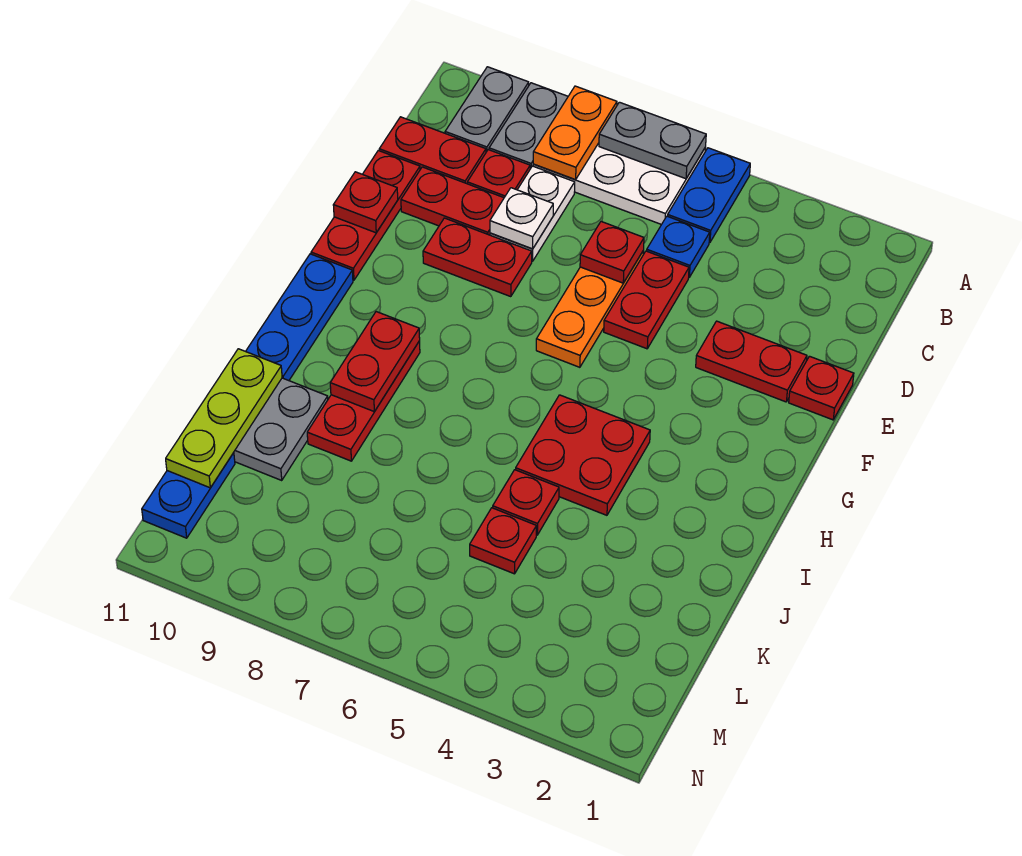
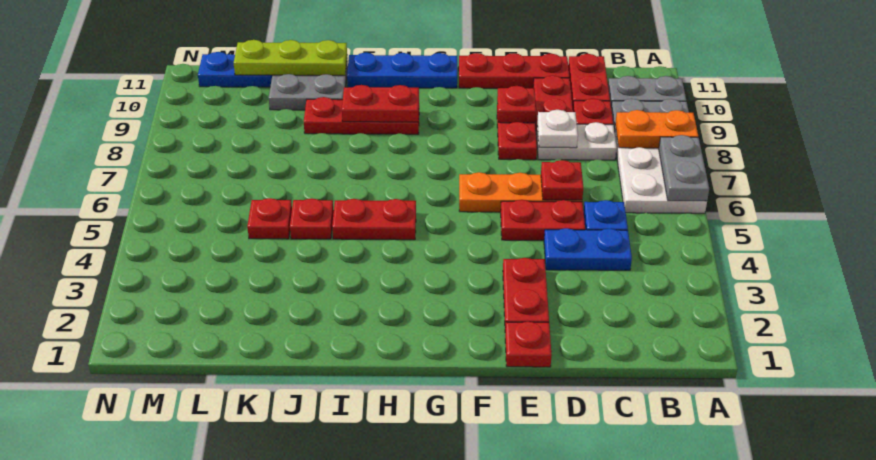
blue plate A5:B5 level 1 -> blue plate C4:D4 level 1
red plate E11 level 2 -> red plate E9 level 2
red plate H4:I5 level 1 -> red plate H5:I5 level 1

